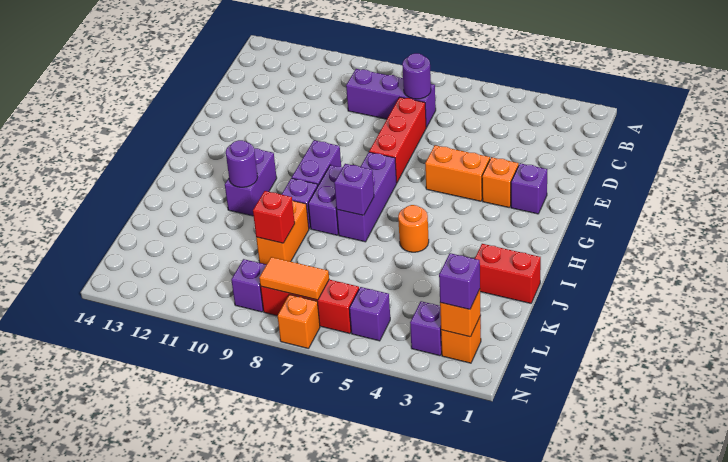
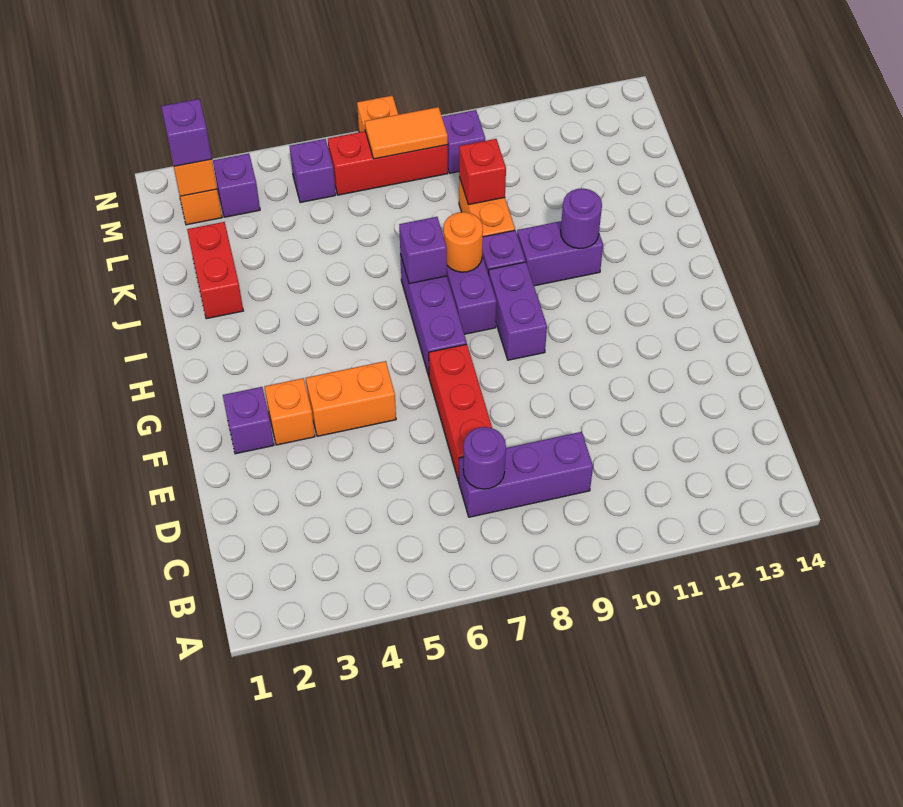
purple brick H11:I11 level 1 -> purple brick I10:I11 level 1
orange round brick I5 level 1 -> orange round brick I8 level 2
red brick J1:J2 level 1 -> red brick J2:K2 level 1

